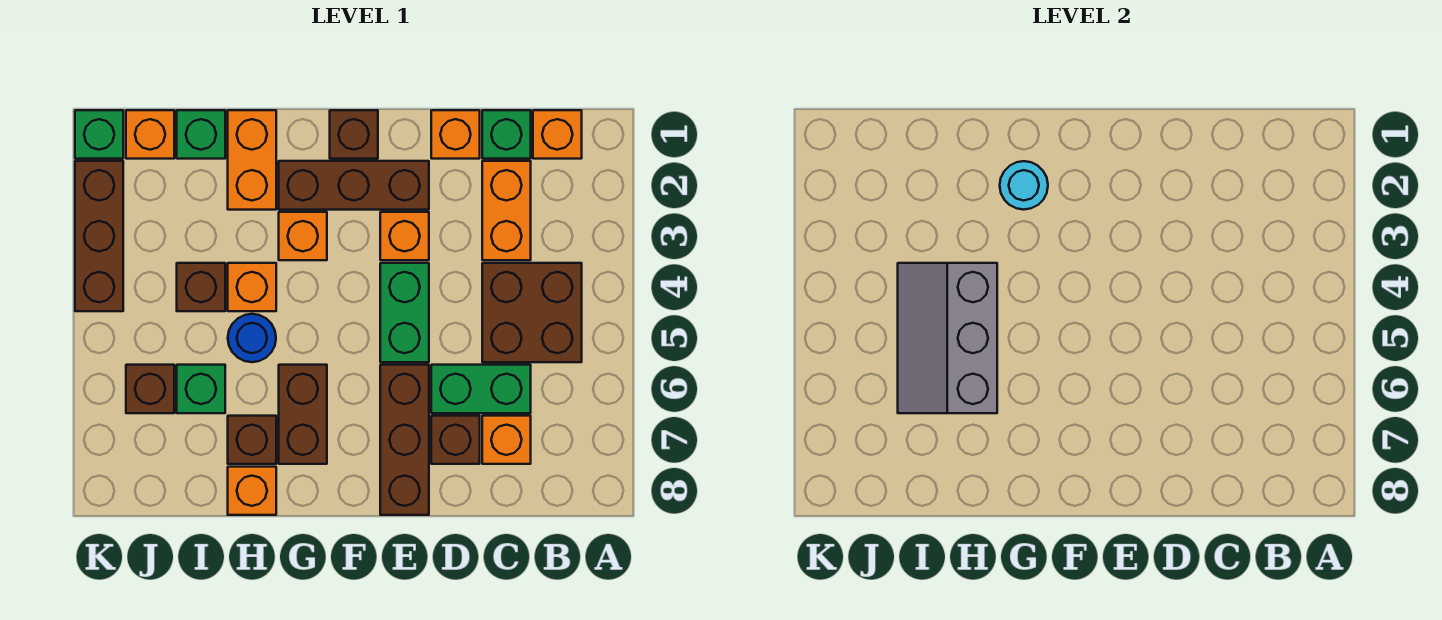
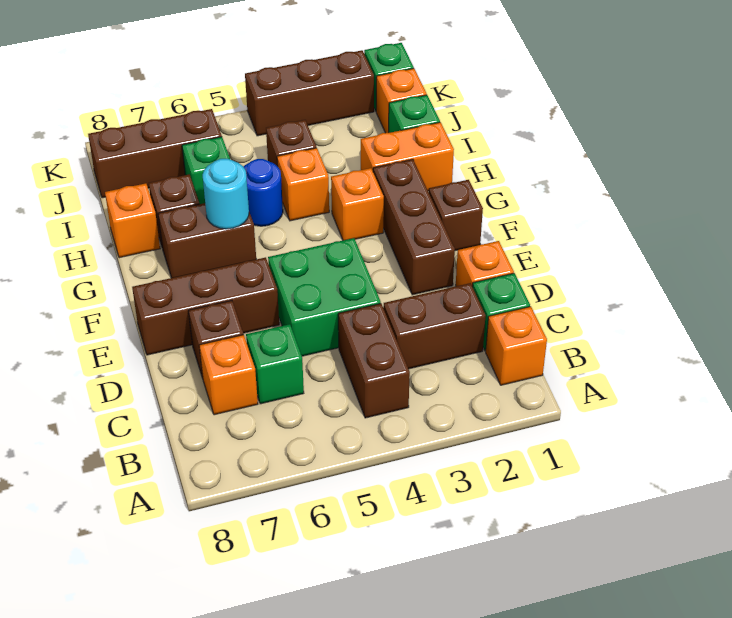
brown brick B4:C5 level 1 -> brown brick B4:C4 level 1
orange brick C2:C3 level 1 -> brown brick C2:C3 level 1
green brick C6:D6 level 1 -> green brick C6 level 1
orange brick E3 level 1 -> none
green brick E4:E5 level 1 -> green brick D4:E5 level 1
cyan round brick G2 level 2 -> cyan round brick G6 level 2
grey slope H4:I6 level 2 top H -> none
brown brick J6 level 1 -> brown brick J6:J8 level 1

